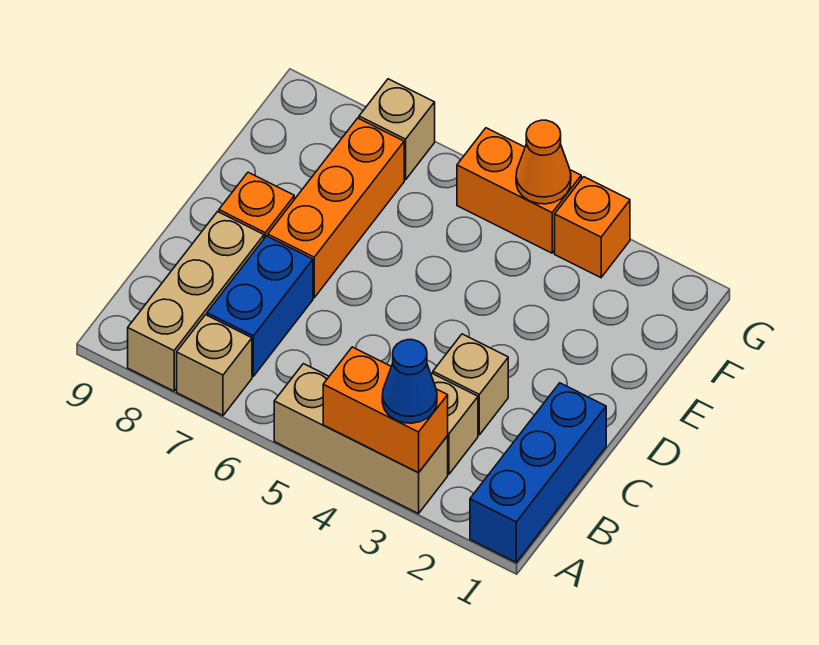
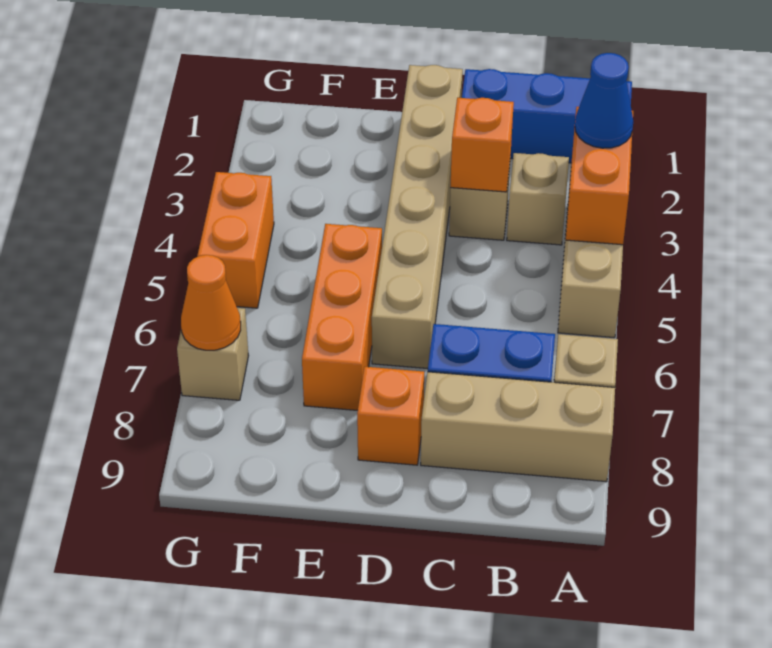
none -> tan brick D1:D6 level 1
orange brick D7:F7 level 1 -> orange brick E5:E7 level 1
orange brick G3 level 1 -> orange brick C3 level 2
orange cone G4 level 2 -> orange cone G7 level 2

